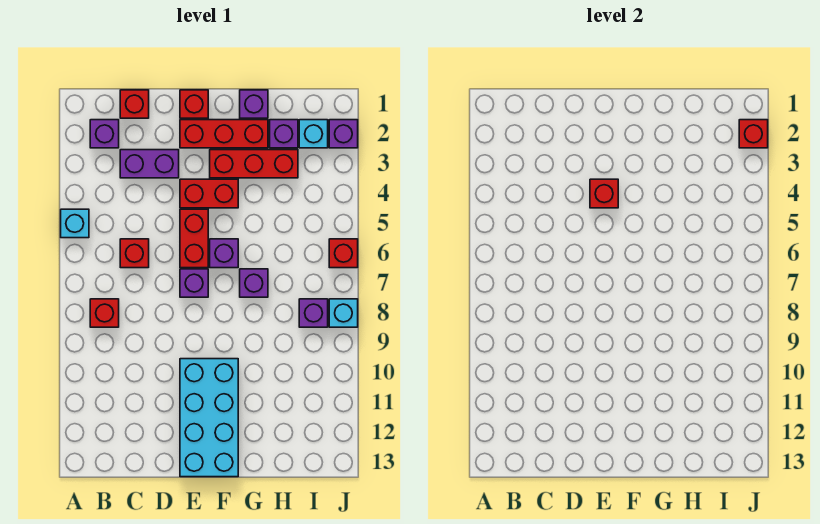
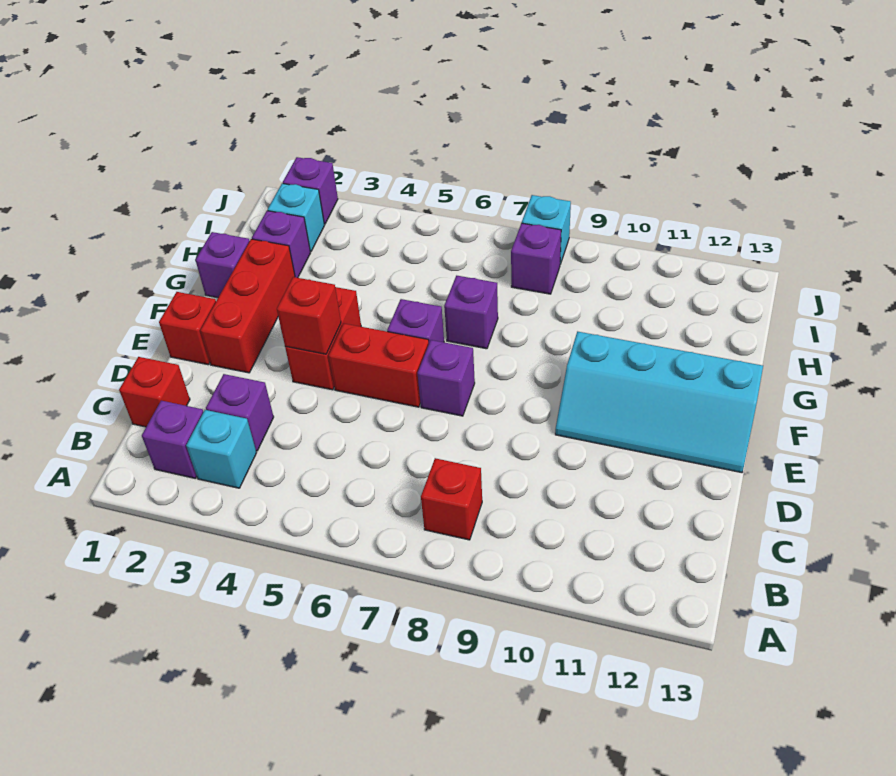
cyan brick A5 level 1 -> cyan brick B3 level 1
purple brick C3:D3 level 1 -> purple brick C3 level 1
red brick C6 level 1 -> none
cyan brick E10:F13 level 1 -> cyan slope E10:F13 level 1 top F
red brick F3:H3 level 1 -> none
red brick J2 level 2 -> none
red brick J6 level 1 -> none

